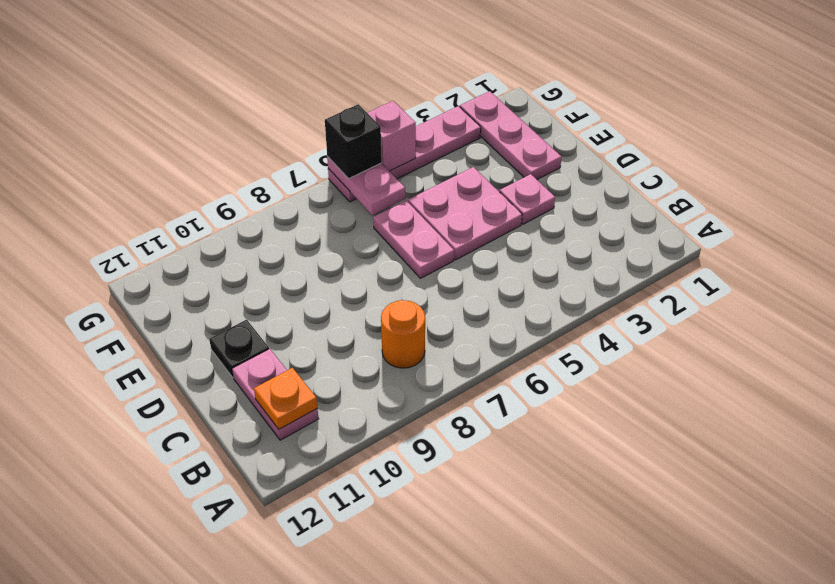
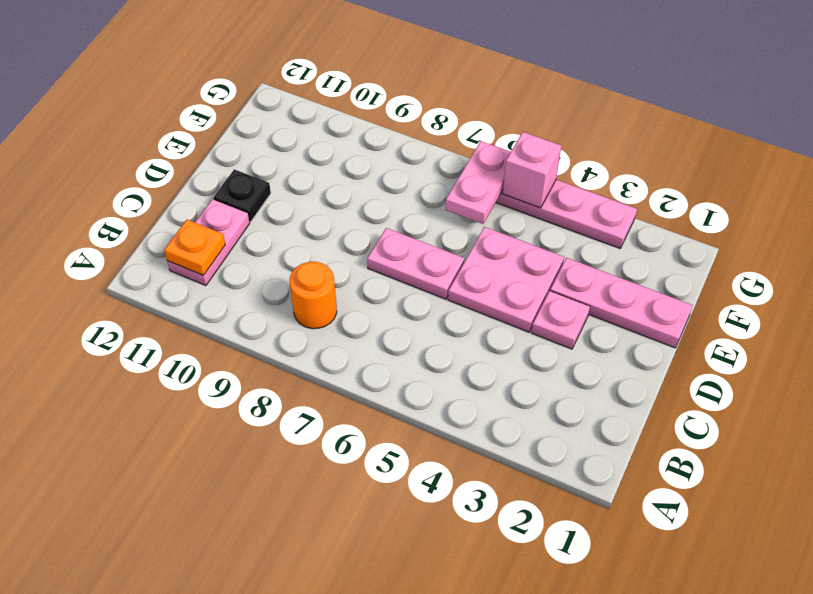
pink plate D6:E6 level 1 -> pink plate D6:D7 level 1
pink plate E2:G2 level 1 -> pink plate E1:E3 level 1
black brick G6 level 3 -> none

